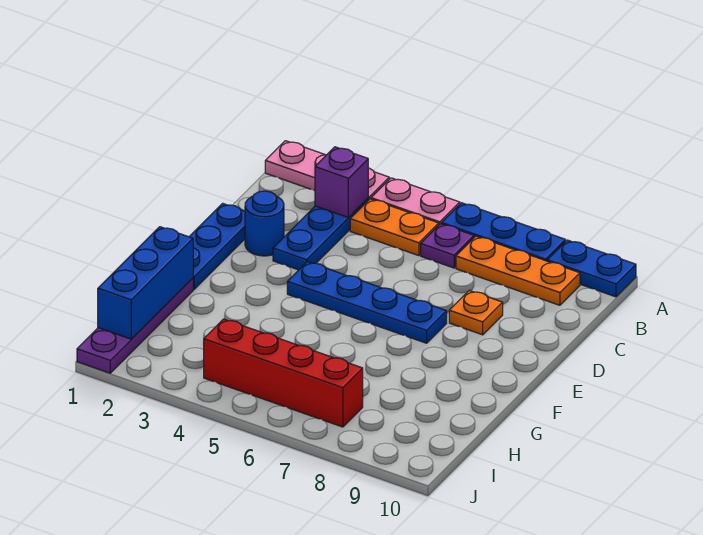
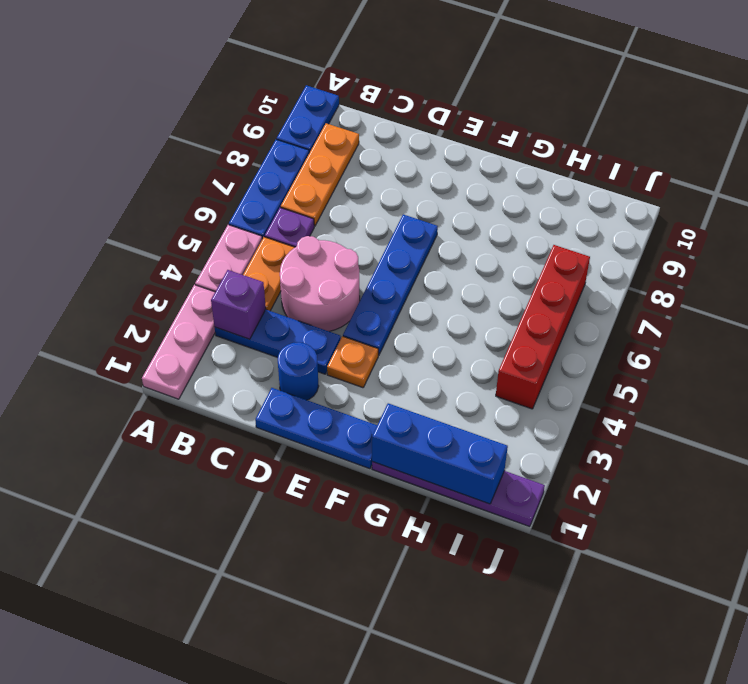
none -> pink round brick C4:D5 level 1
orange plate D8 level 1 -> orange plate E3 level 1

